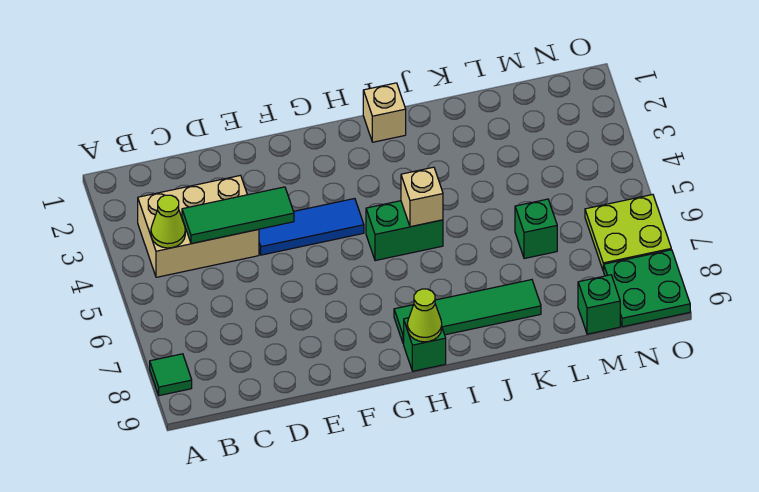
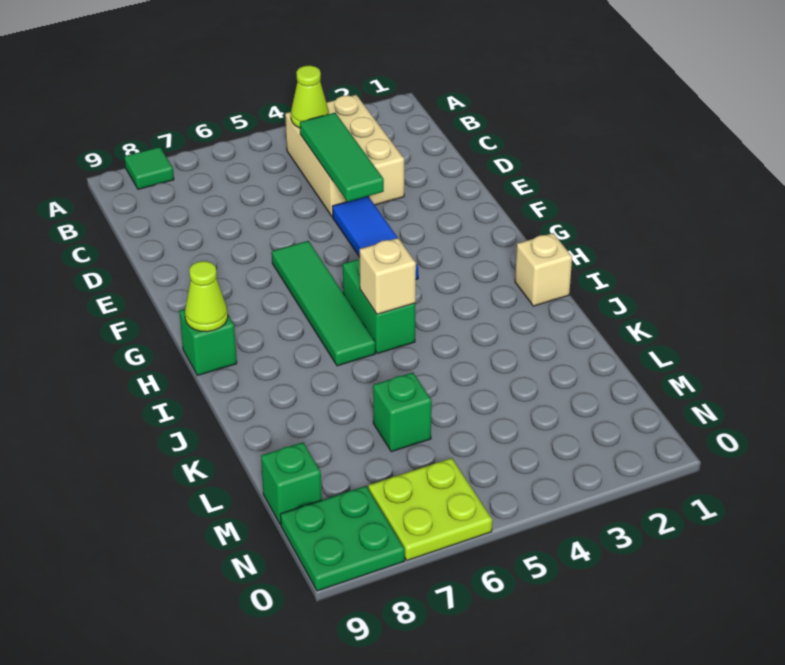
green tile H8:K8 level 1 -> green tile F6:I6 level 1

